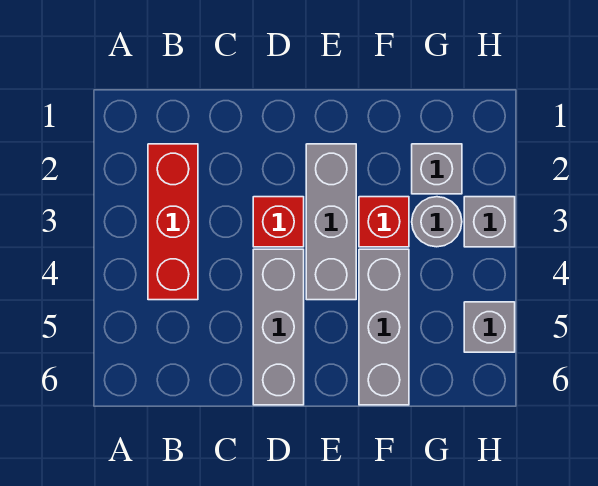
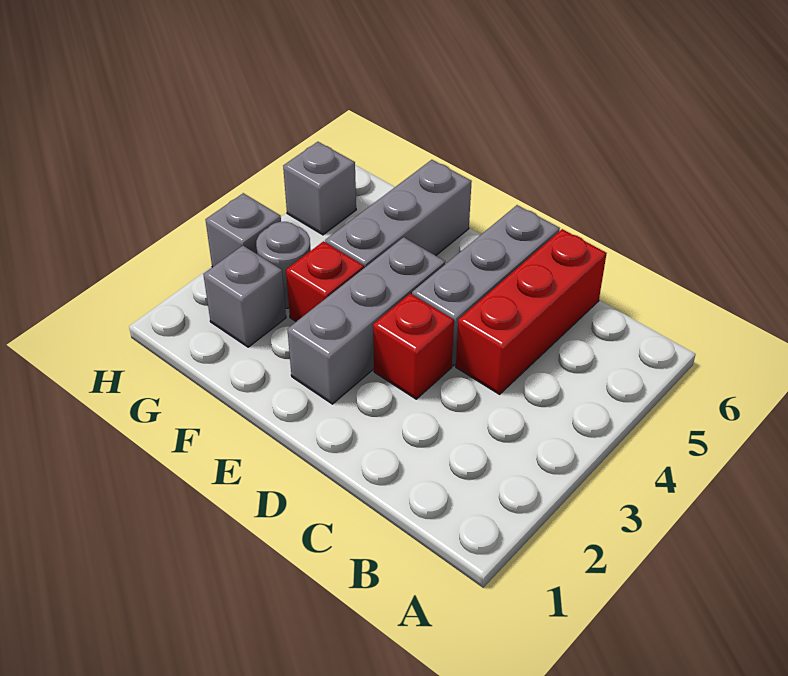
red brick B2:B4 level 1 -> red brick C4:C6 level 1

